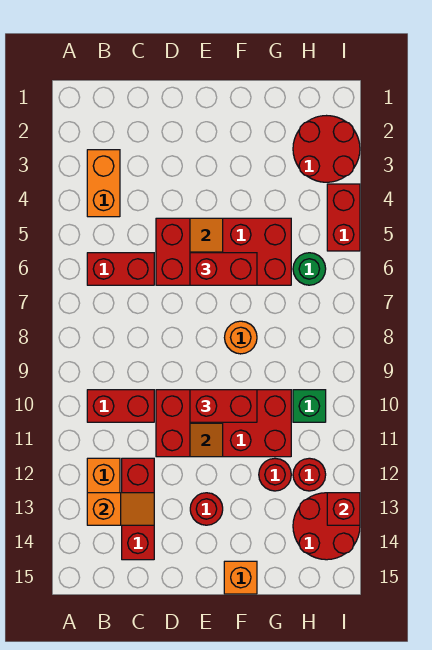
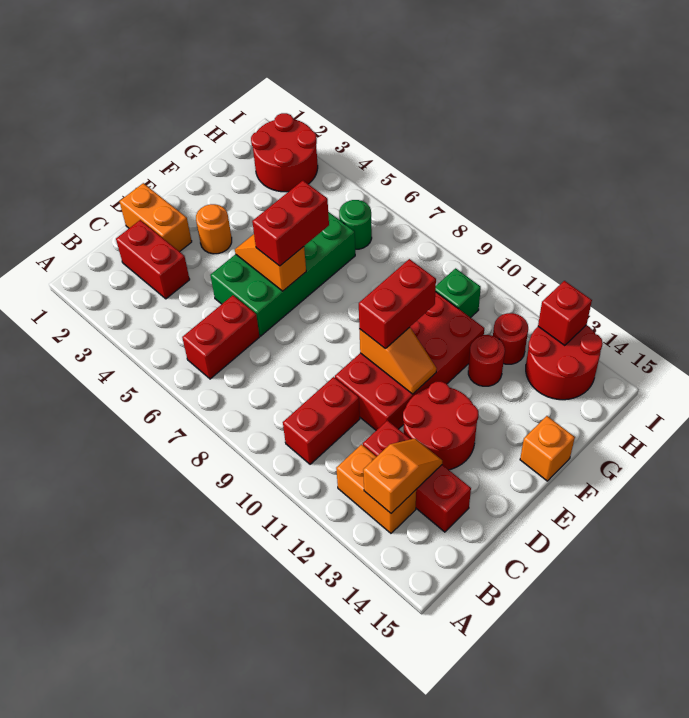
orange brick B3:B4 level 1 -> orange brick D1:D2 level 1
red brick D5:G6 level 1 -> green brick D5:G6 level 1
red round brick E13 level 1 -> red round brick D12:E13 level 1
orange round brick F8 level 1 -> orange round brick E3 level 1
red brick I4:I5 level 1 -> red brick C2:C3 level 1

